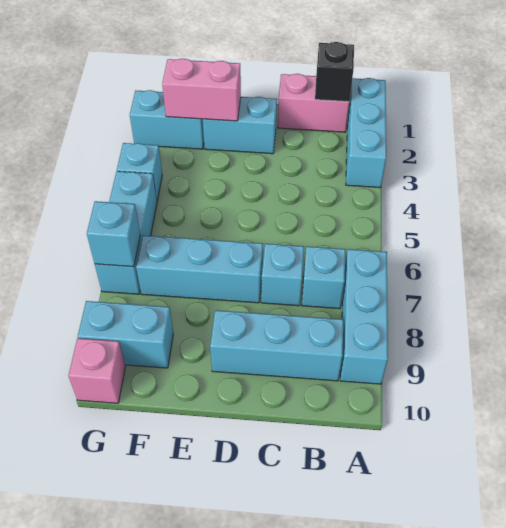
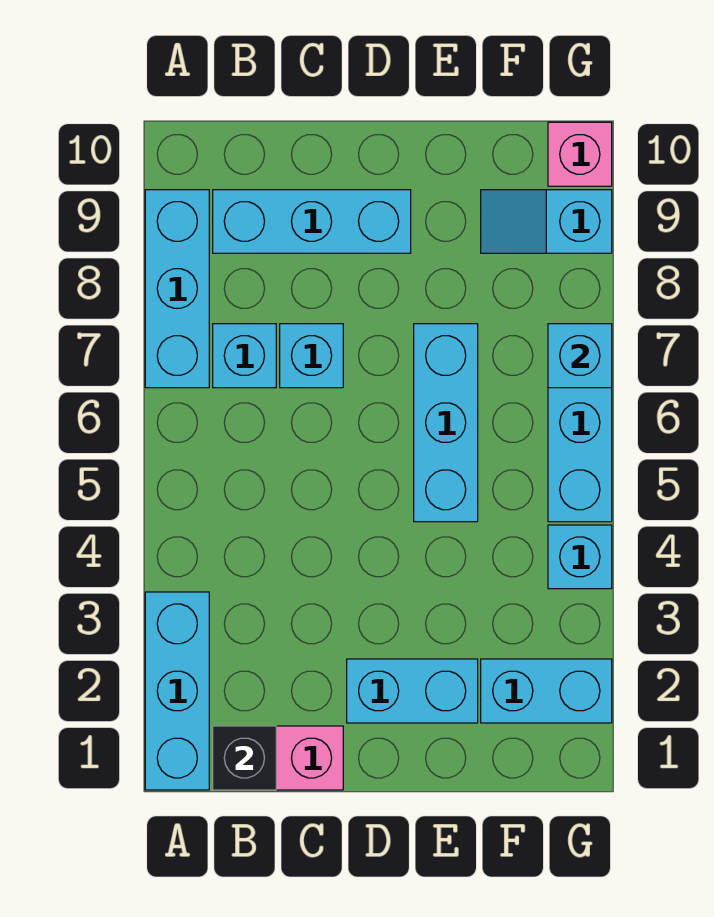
cyan brick D7:F7 level 1 -> cyan brick E5:E7 level 1
pink brick E2:F2 level 2 -> none
cyan brick F9:G9 level 1 -> cyan slope F9:G9 level 1 top G

